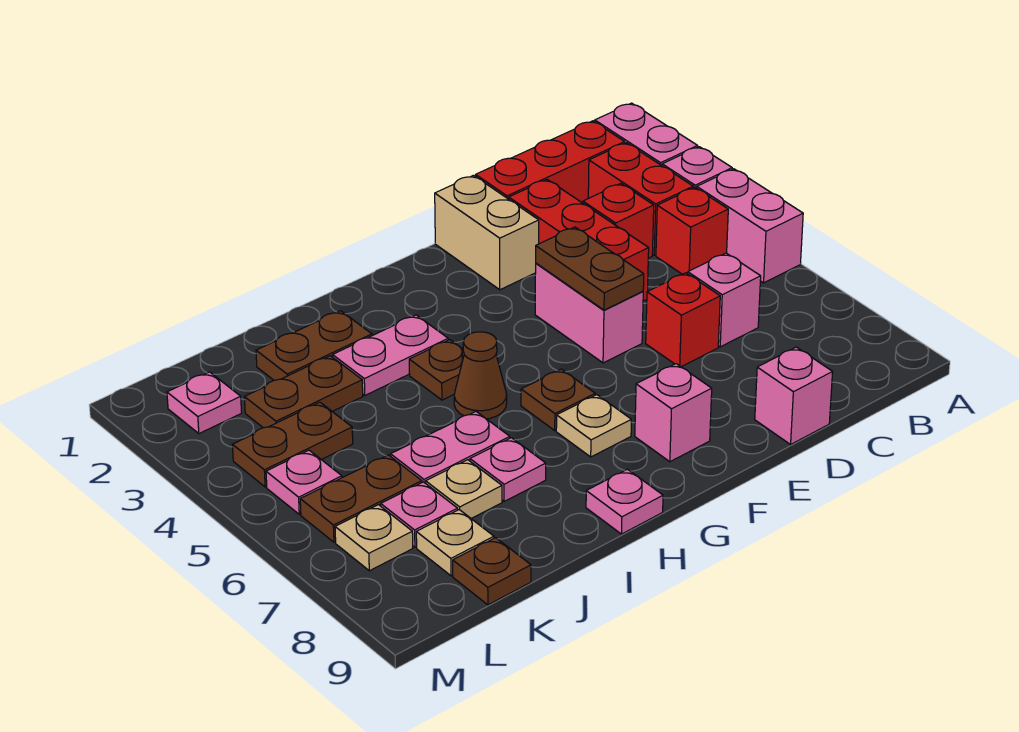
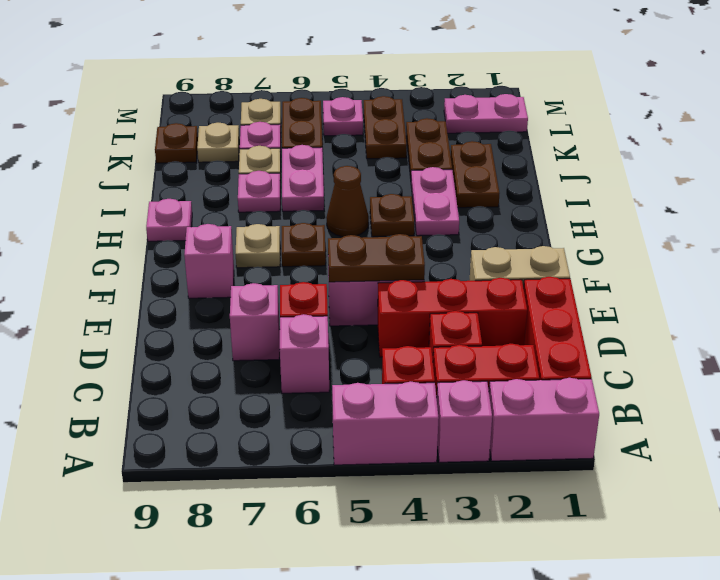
pink brick D9 level 1 -> pink brick D7 level 1
pink plate L2 level 1 -> pink plate L1:L2 level 1

